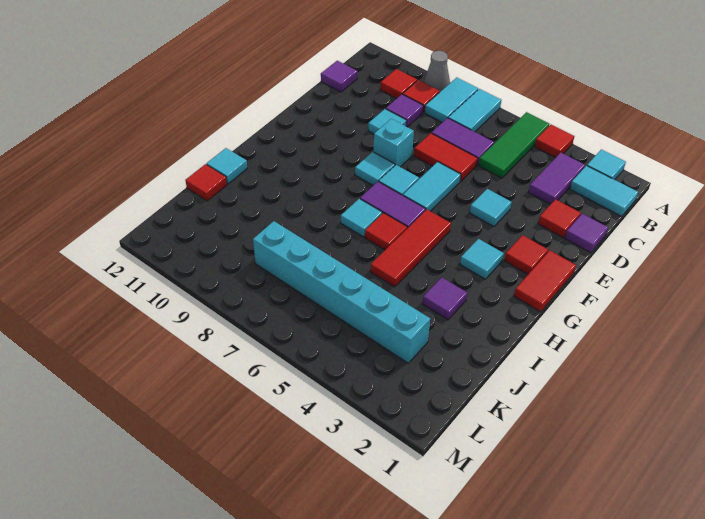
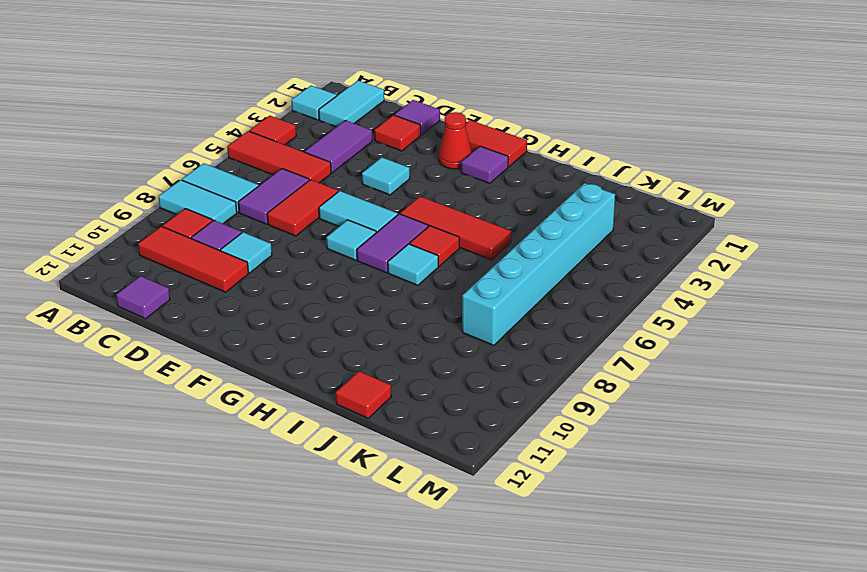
green tile A5:C5 level 1 -> red tile A5:C5 level 1
grey cone A9 level 1 -> none
purple tile B3:C3 level 1 -> purple tile C3:C4 level 1
red tile B10 level 1 -> red tile B10:D10 level 1
cyan brick E8 level 1 -> none
red tile F2 level 1 -> red cone F2 level 1
cyan tile F8 level 1 -> none
cyan tile G3 level 1 -> none
purple tile I3 level 1 -> purple tile G2 level 1
cyan tile I12 level 1 -> none

